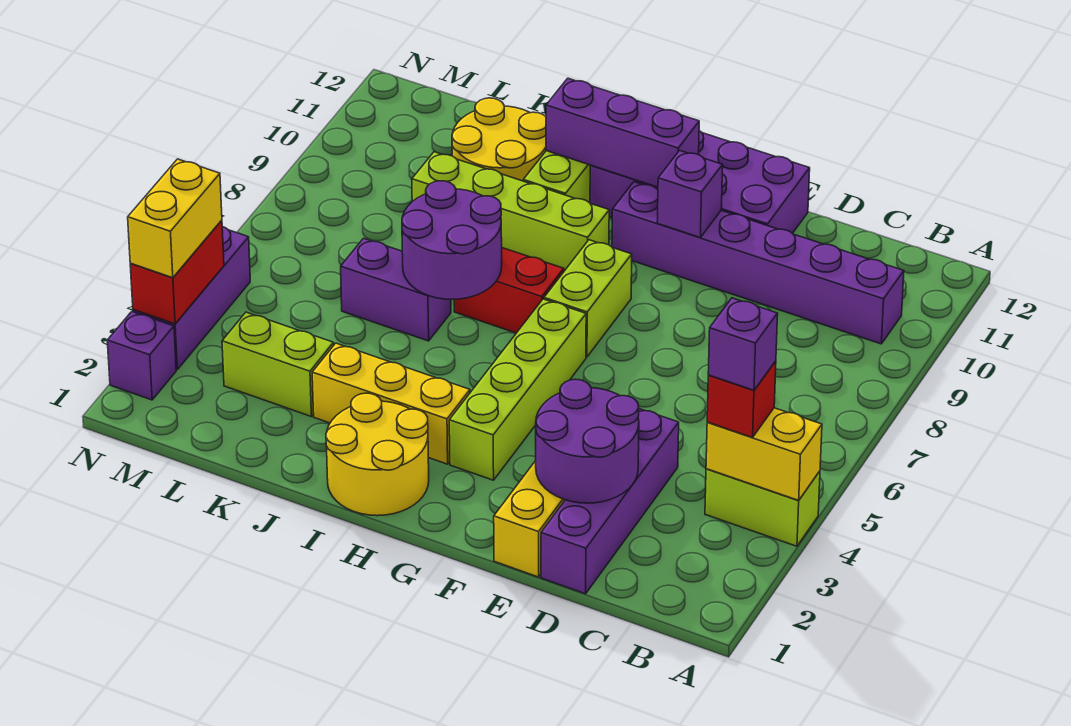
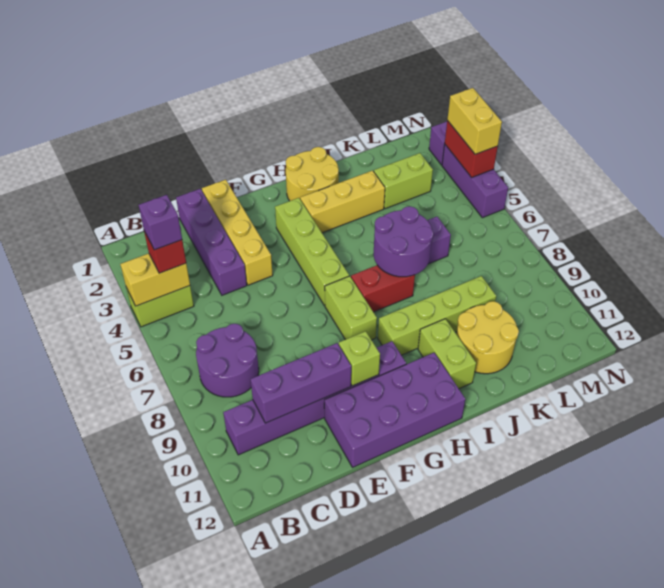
purple round brick D2:E3 level 2 -> purple round brick B7:C8 level 1
purple brick F10 level 2 -> lime brick F10 level 2
purple brick G11:I11 level 2 -> purple brick C10:E10 level 2

